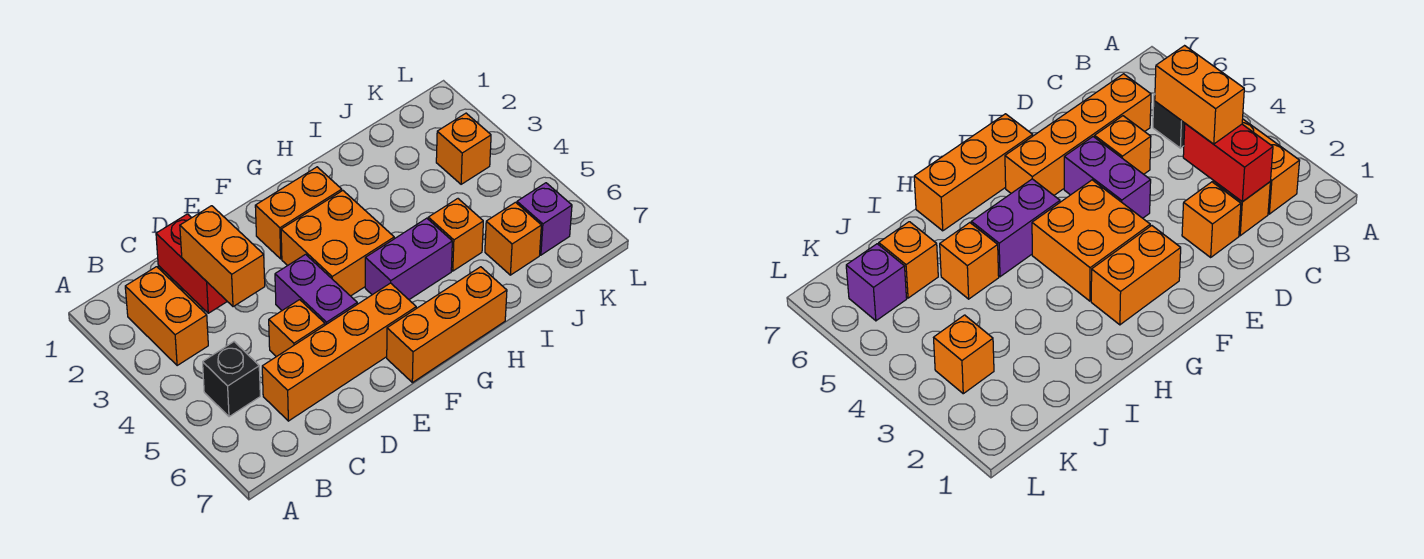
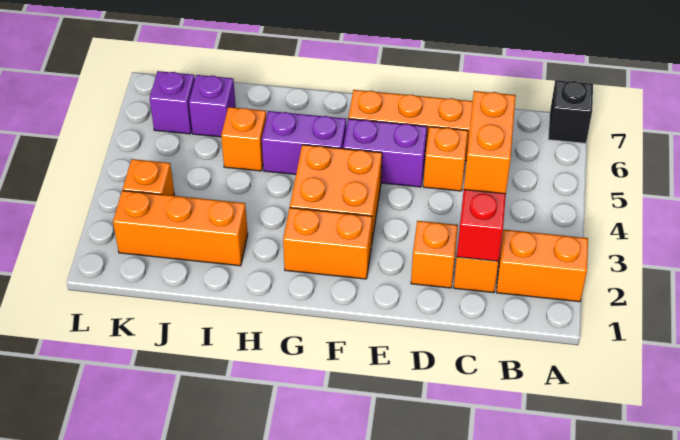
orange brick B2:B3 level 1 -> orange brick A2:B2 level 1
black brick B5 level 1 -> black brick A7 level 1
purple brick E4:E5 level 1 -> purple brick E5:F5 level 1
orange brick F7:H7 level 1 -> orange brick I2:K2 level 1
orange brick J6 level 1 -> purple brick J6 level 1

